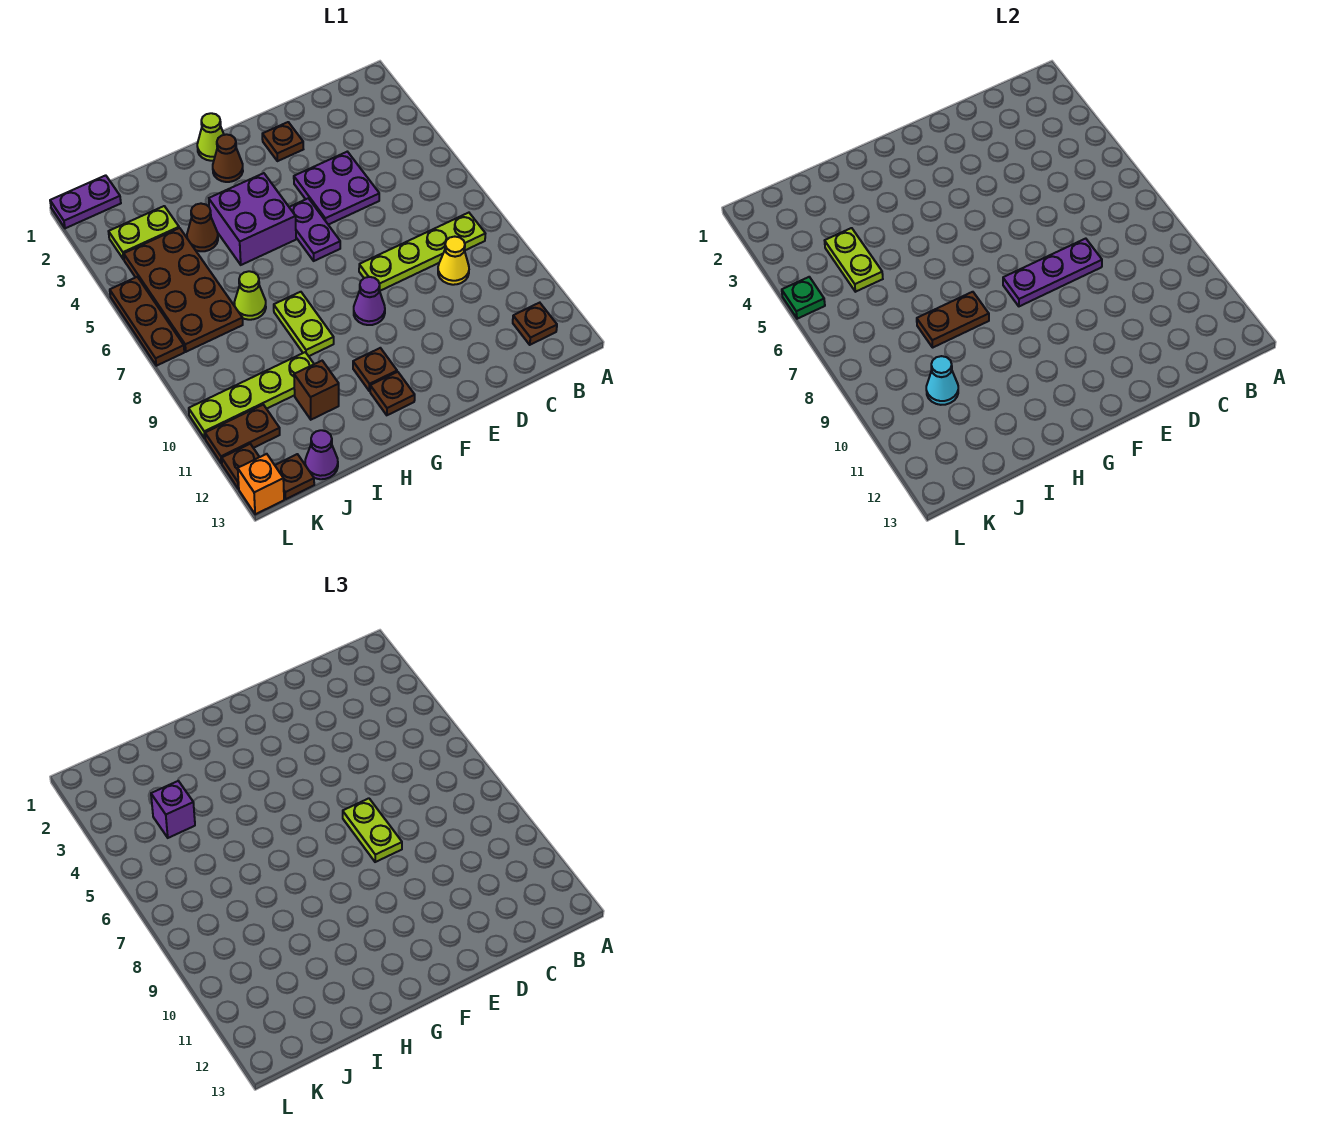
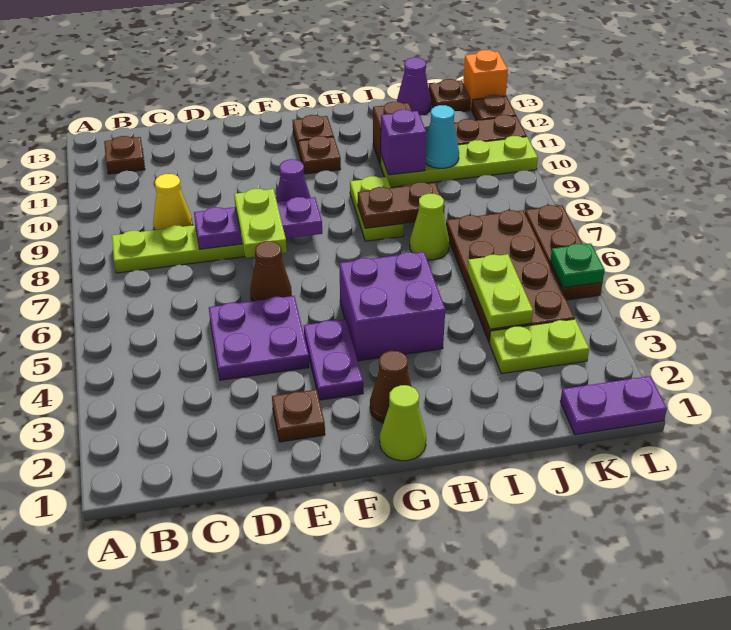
purple plate F5:F6 level 1 -> purple plate F3:F4 level 1
brown cone I4 level 1 -> brown cone E6 level 1
purple brick J4 level 3 -> purple brick I10 level 2

